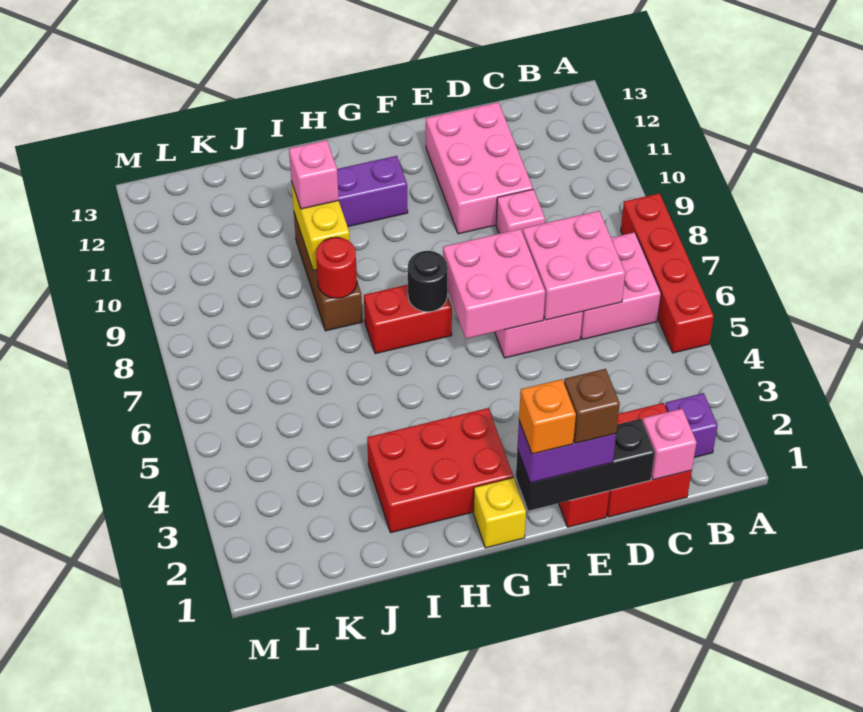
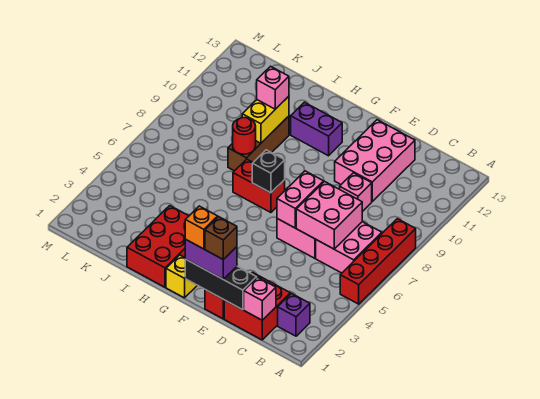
pink brick E6:F7 level 2 -> pink brick E6:E7 level 2
red brick G2:I3 level 1 -> red brick H1:I3 level 1
black round brick G7 level 2 -> black brick G7 level 2

